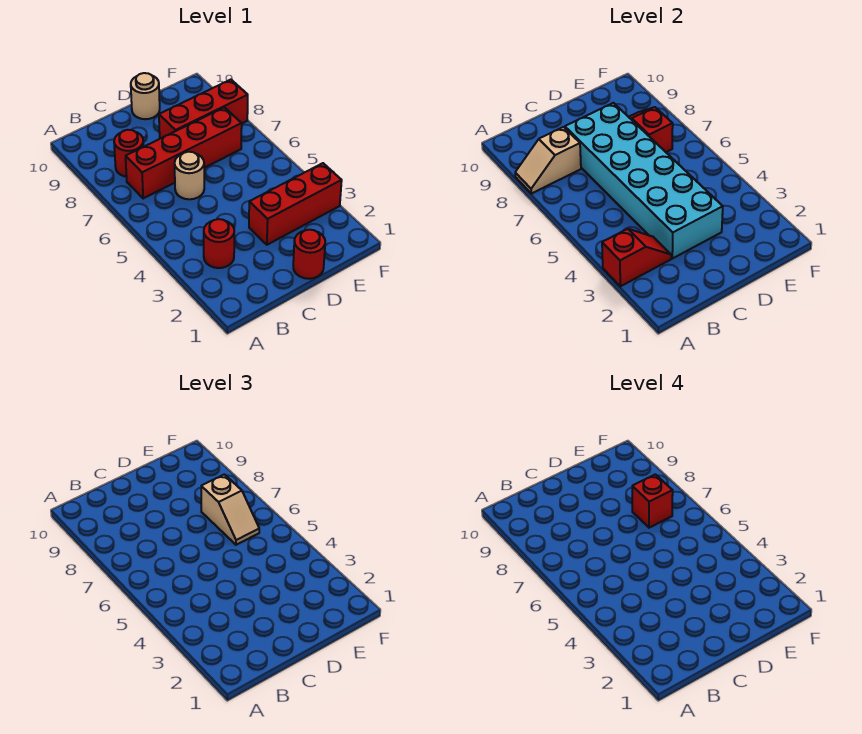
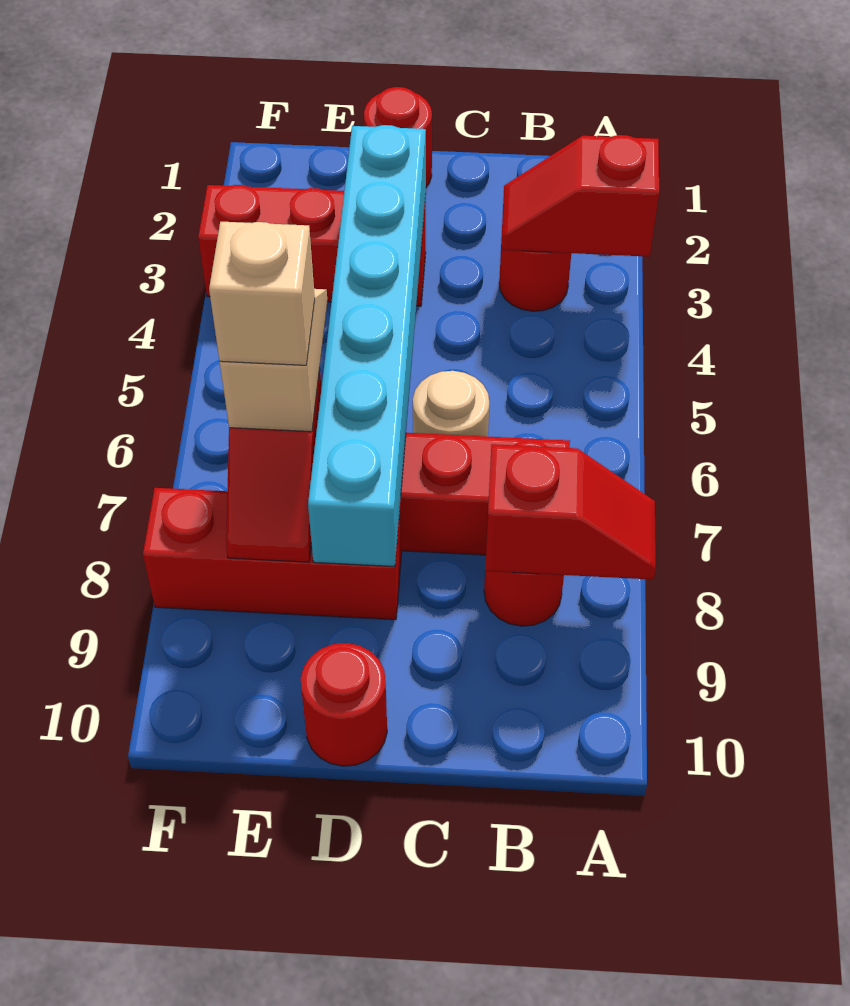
tan slope A8:B8 level 2 top B -> red slope A8:B8 level 2 top B
cyan brick C3:D8 level 2 -> cyan brick D3:D8 level 2
tan round brick D10 level 1 -> red round brick D10 level 1
red brick E7 level 4 -> tan brick E7 level 4

